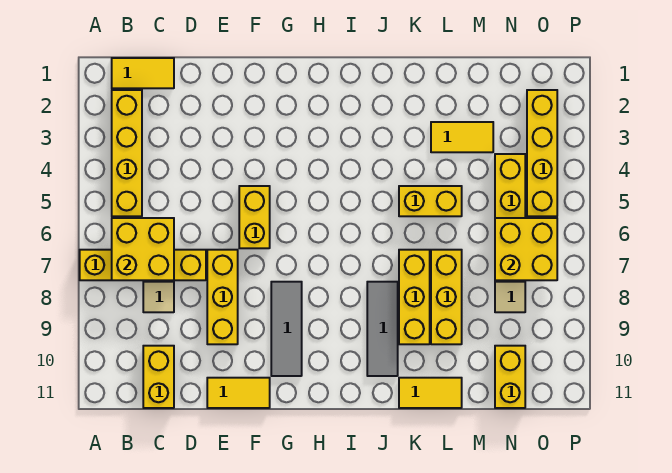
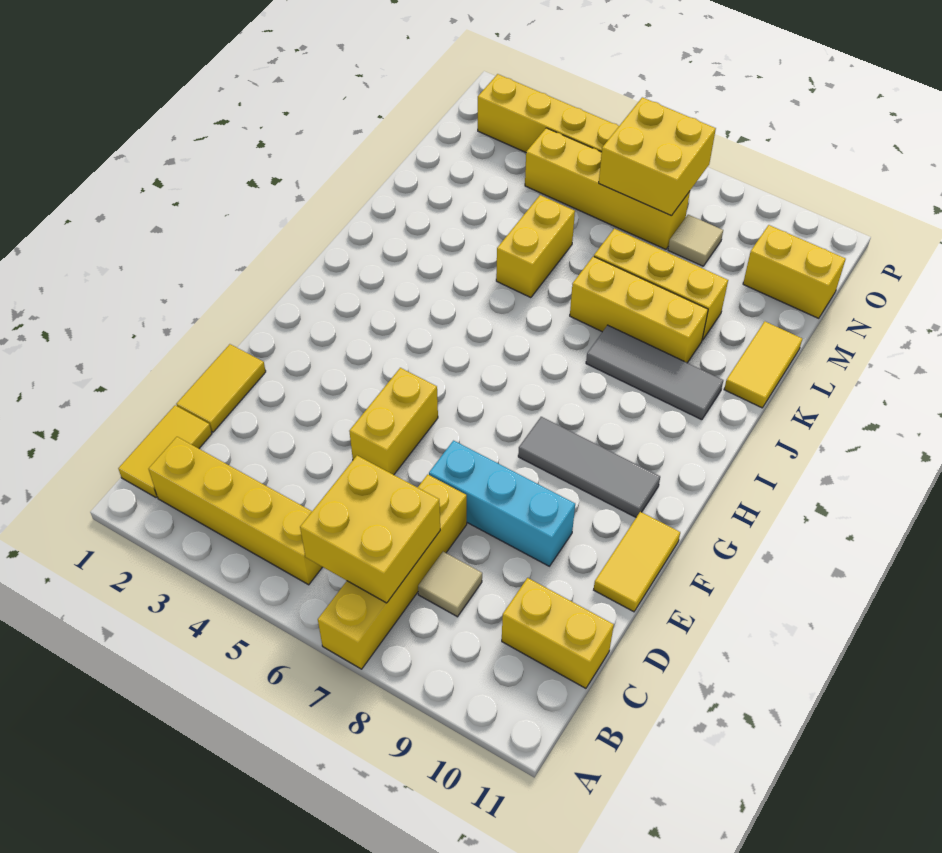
yellow brick E7:E9 level 1 -> cyan brick E7:E9 level 1
yellow brick F5:F6 level 1 -> yellow brick E5:F5 level 1
yellow tile L3:M3 level 1 -> yellow tile D1:E1 level 1

